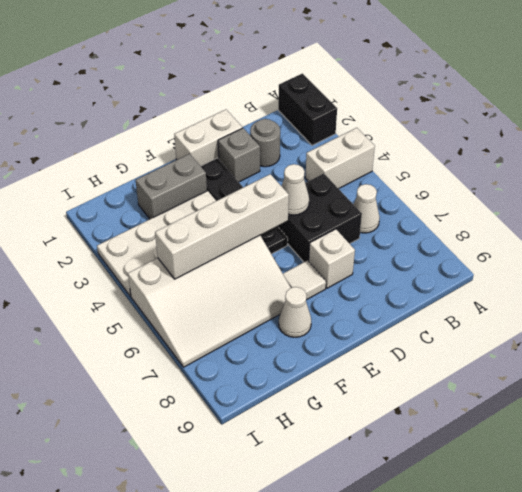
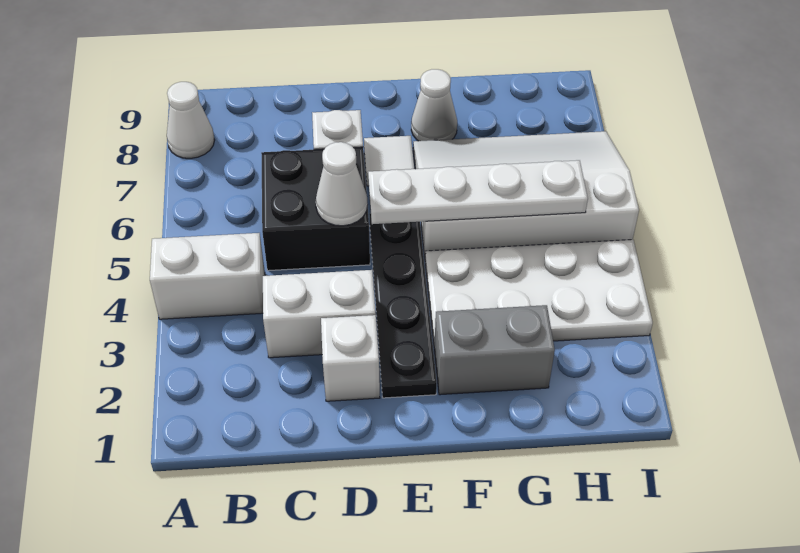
black brick A1:A2 level 1 -> none
white cone B6 level 1 -> white cone A8 level 1
grey round brick C2 level 1 -> none
white brick D1:E1 level 1 -> white brick C3:D3 level 1
grey brick D2 level 1 -> white brick D2 level 1
white brick E5:H5 level 2 -> white plate E5:H5 level 2

